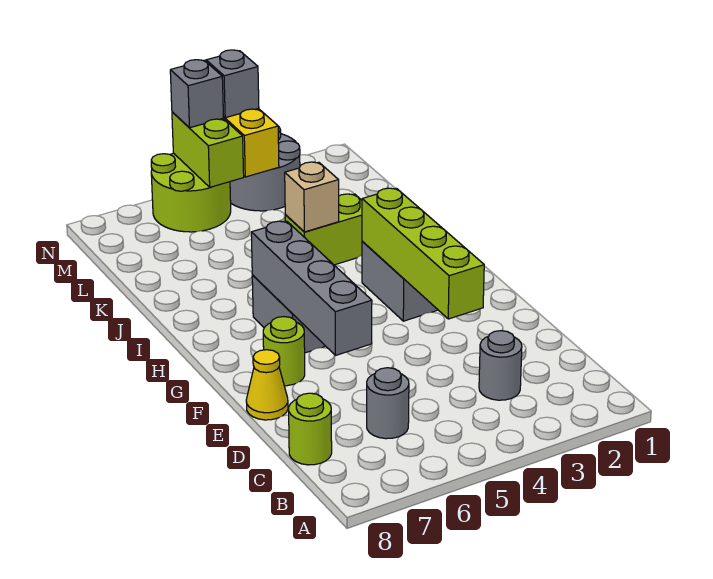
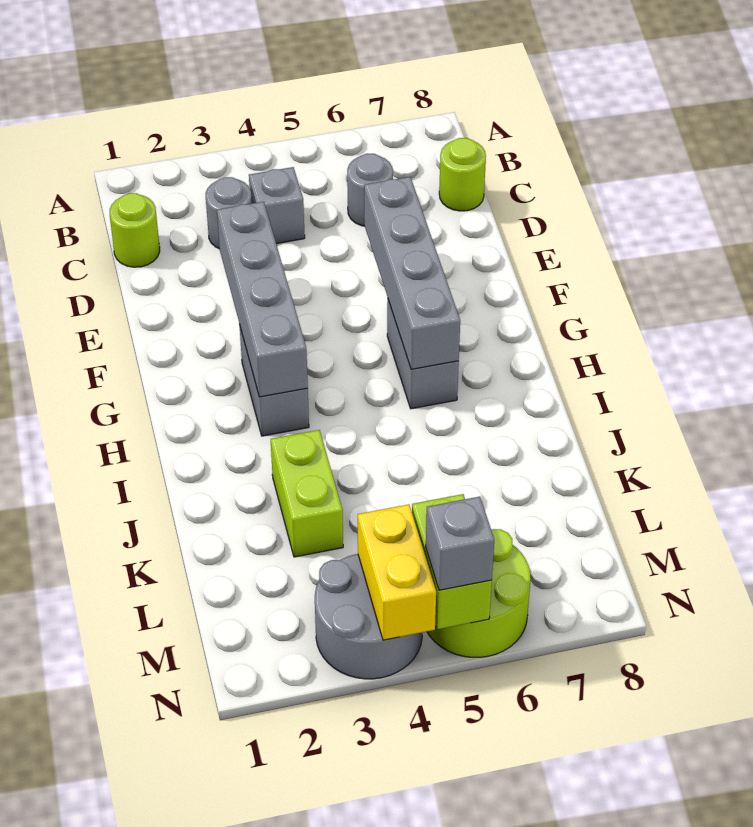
lime brick E3:H3 level 2 -> grey brick E3:H3 level 2
yellow cone E8 level 1 -> none
lime round brick F7 level 1 -> lime round brick C1 level 1
lime brick J3:J4 level 1 -> lime brick J3:K3 level 1
tan brick J4 level 2 -> none
grey brick N4 level 3 -> grey brick C4 level 1

